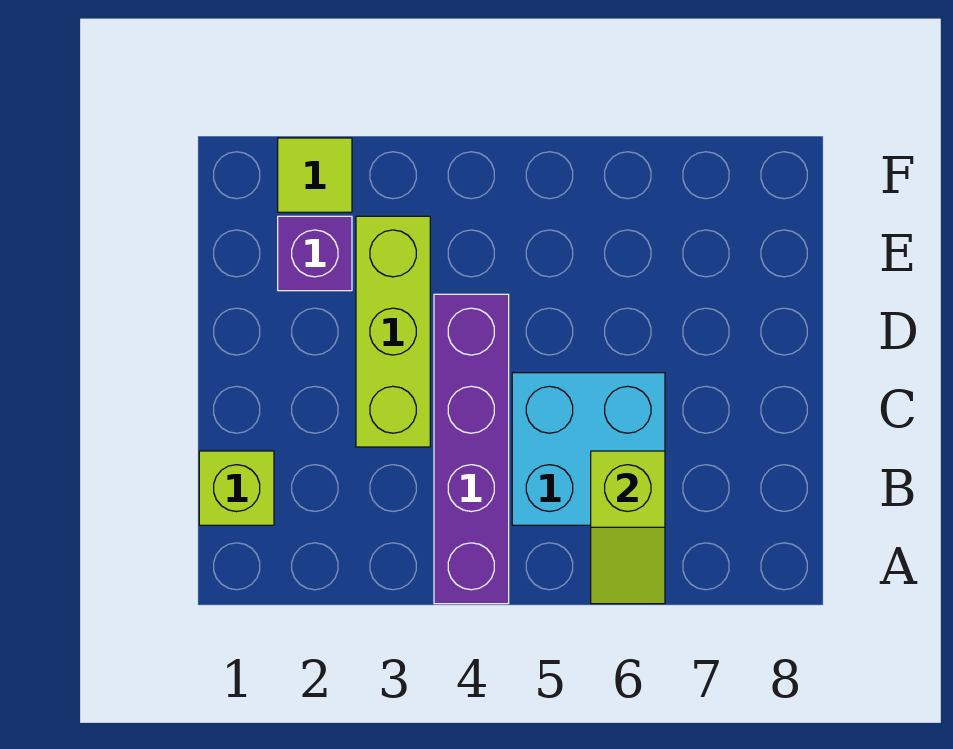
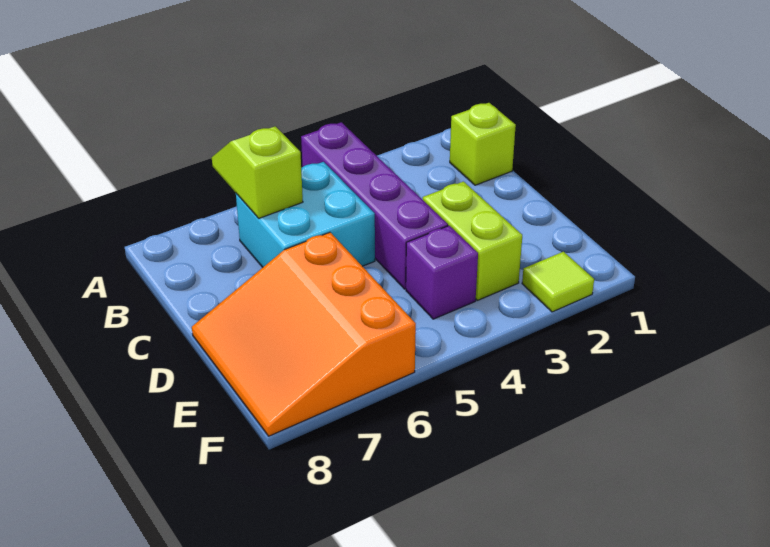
lime brick C3:E3 level 1 -> lime brick D3:E3 level 1
none -> orange slope D6:F8 level 1 top 6
purple brick E2 level 1 -> purple brick E4 level 1

